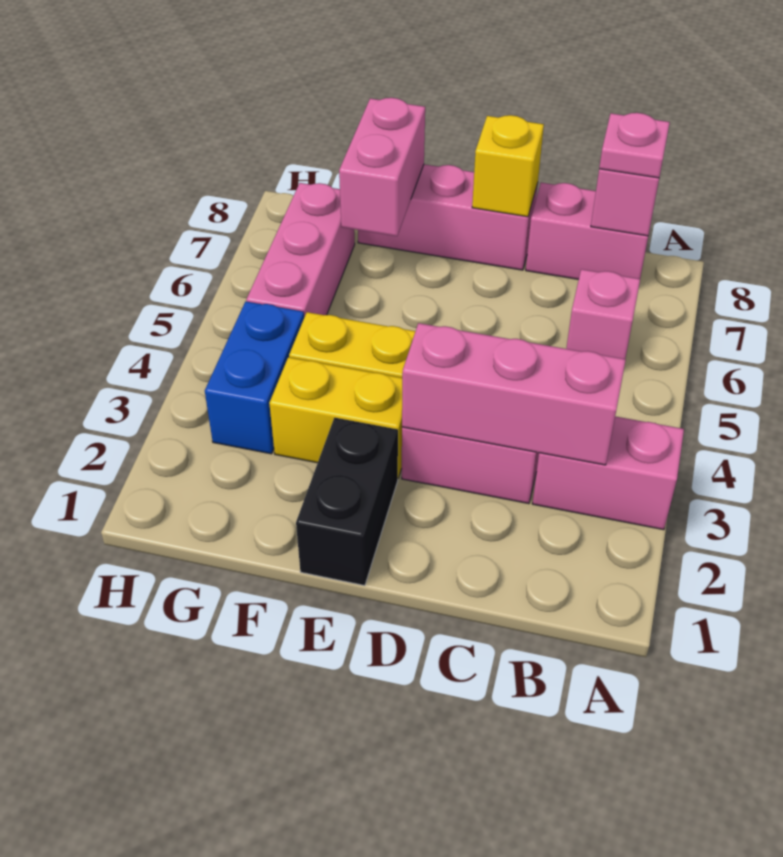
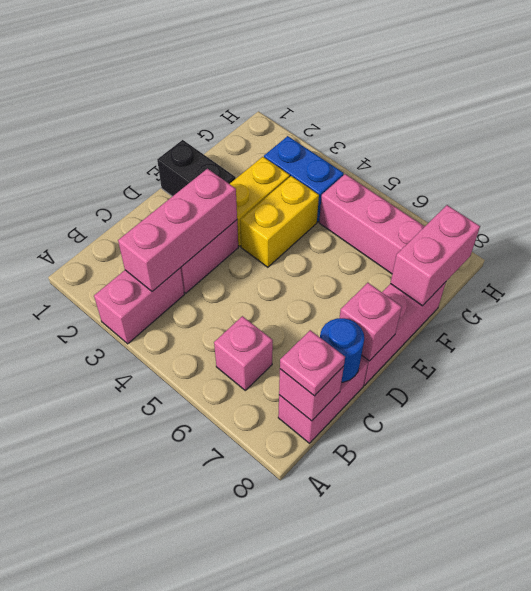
none -> blue round brick C8 level 2
yellow brick D8 level 2 -> pink brick D8 level 2
pink brick F7:F8 level 2 -> pink brick F8:G8 level 2

